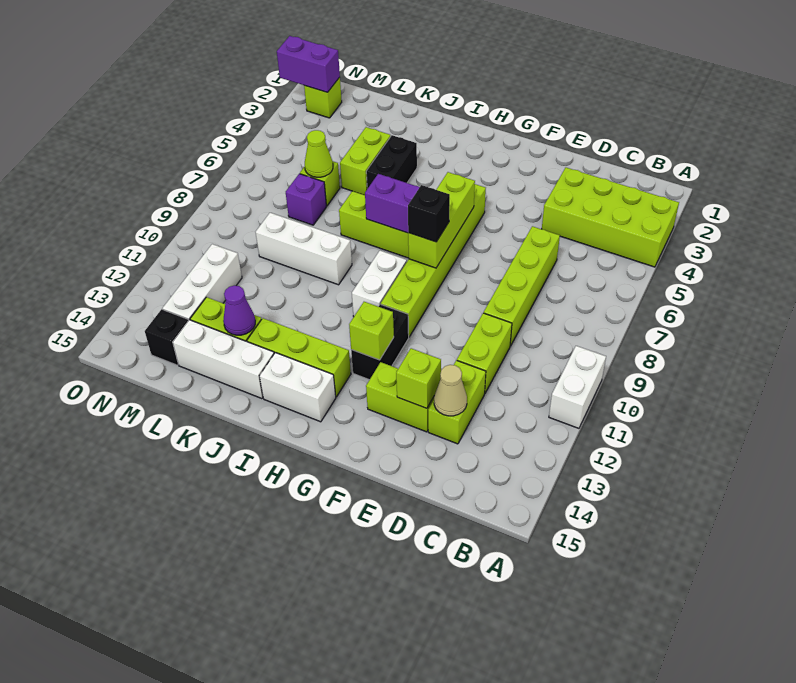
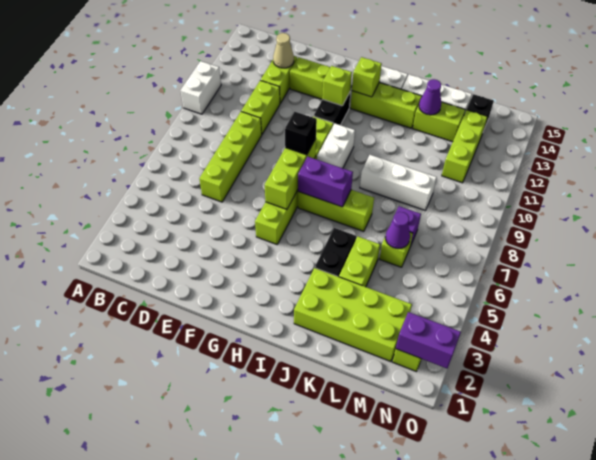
lime brick A3:D4 level 1 -> lime brick J2:M3 level 1
lime brick E13 level 2 -> lime brick H13 level 2
lime cone L6 level 2 -> purple cone L6 level 2
white brick M11:M13 level 1 -> lime brick M11:M13 level 1

